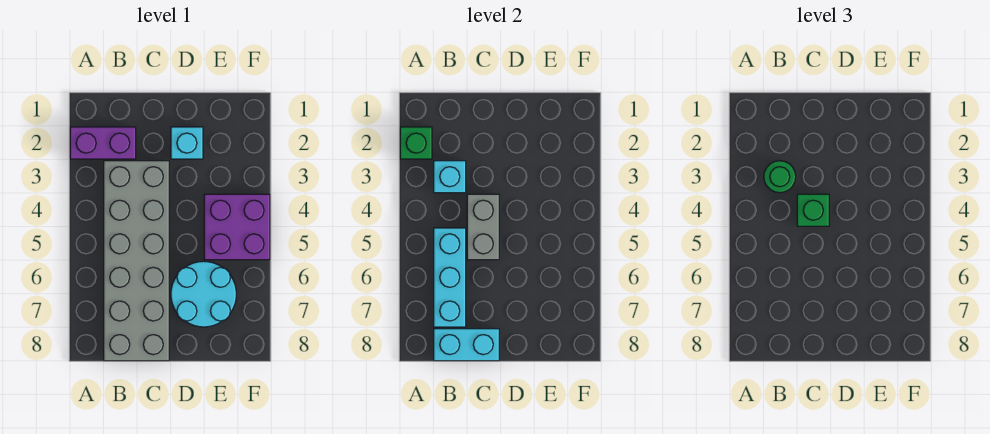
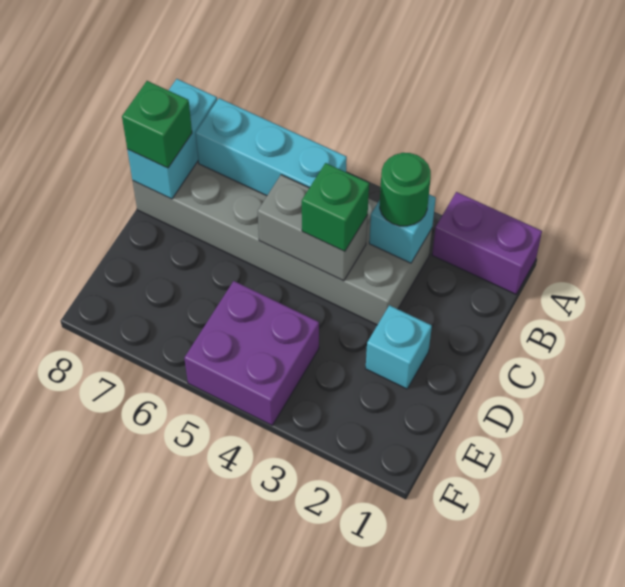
purple brick A2:B2 level 1 -> purple brick A1:A2 level 1
green brick A2 level 2 -> green brick C8 level 3
cyan round brick D6:E7 level 1 -> none

